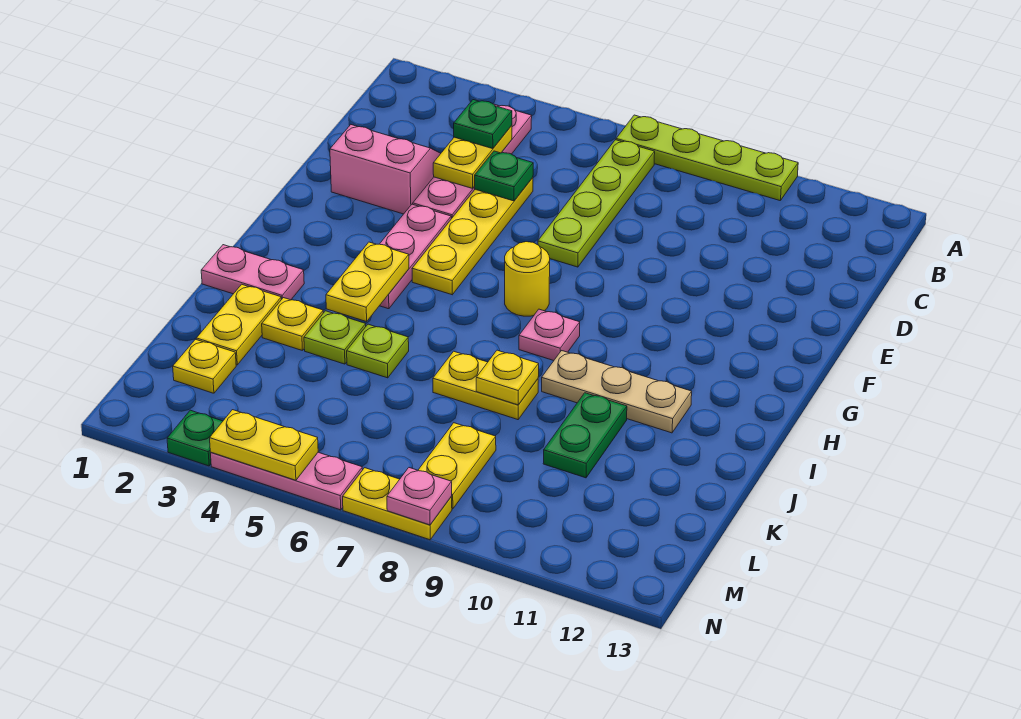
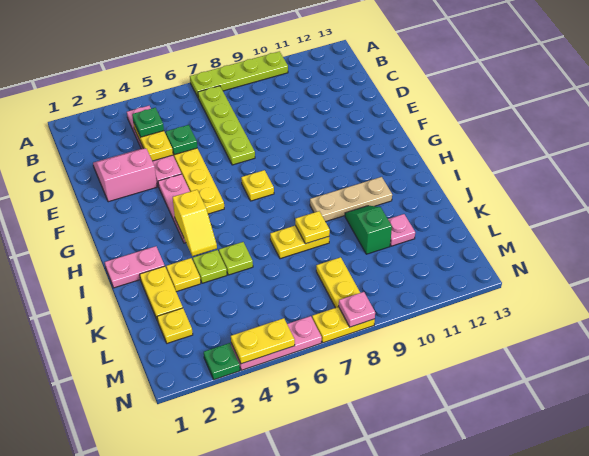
yellow round brick G7 level 1 -> yellow plate G7 level 1
yellow plate H4:I4 level 2 -> yellow slope H4:I4 level 2 top H
pink plate H8 level 1 -> pink plate K11 level 1
green plate J10:K10 level 1 -> green slope J10:K10 level 1 top K

